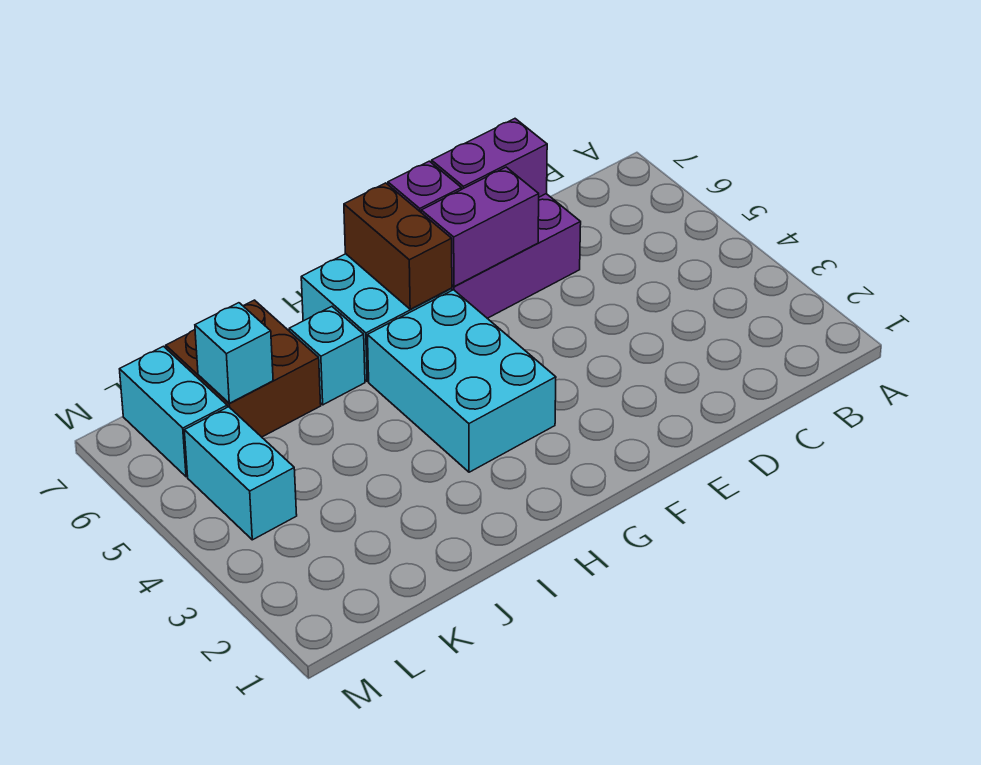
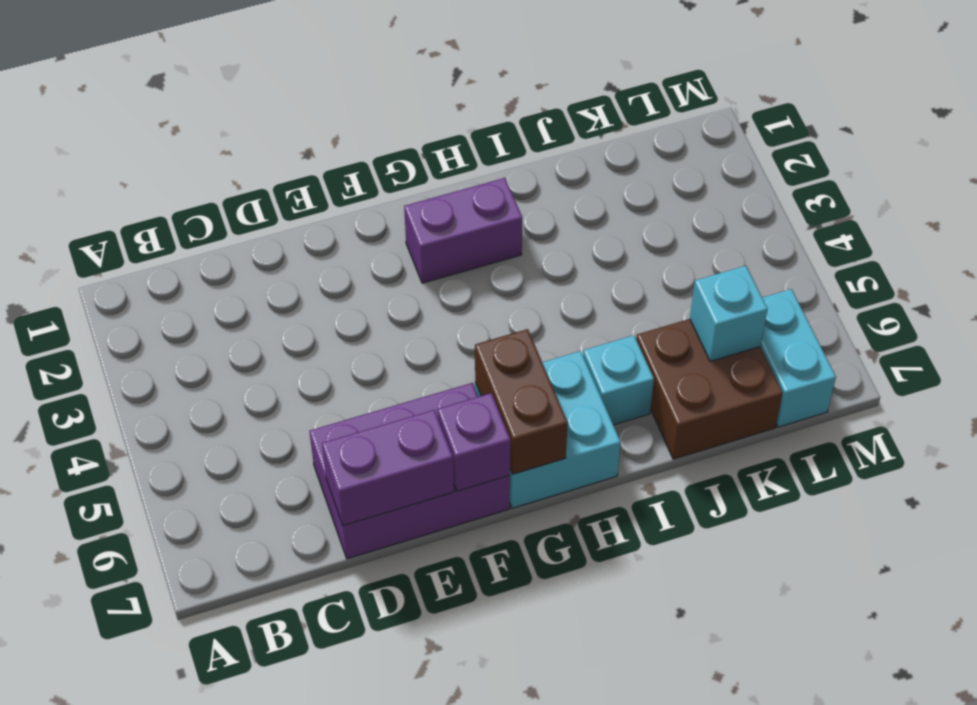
purple brick E6:F6 level 2 -> purple brick G2:H2 level 1
cyan brick G3:H5 level 1 -> none
cyan brick L4:L5 level 1 -> none

